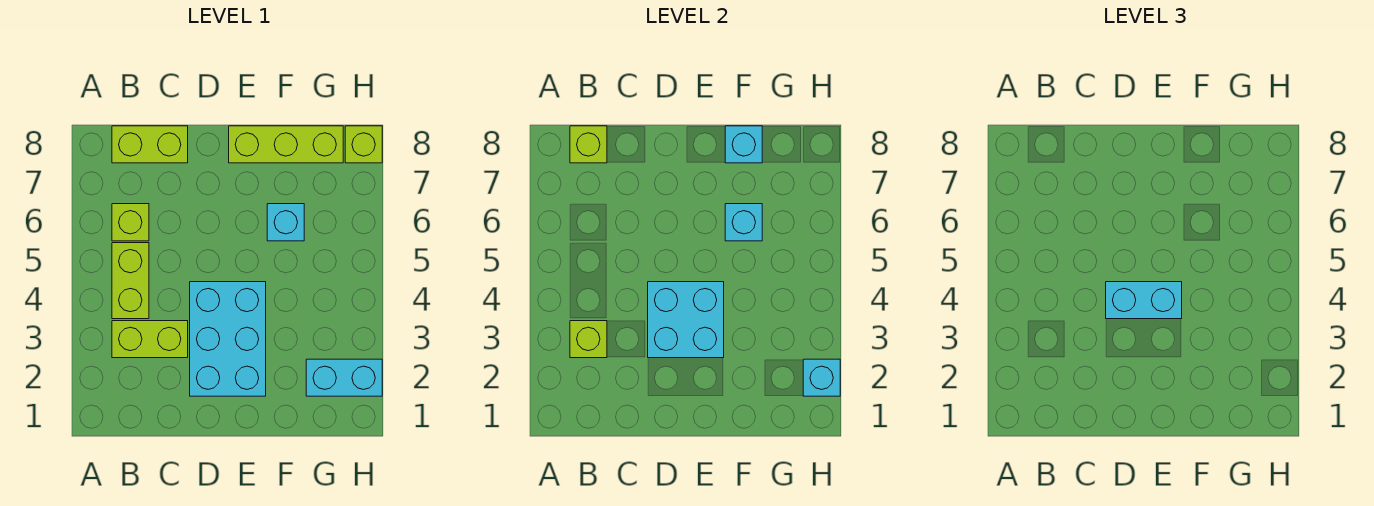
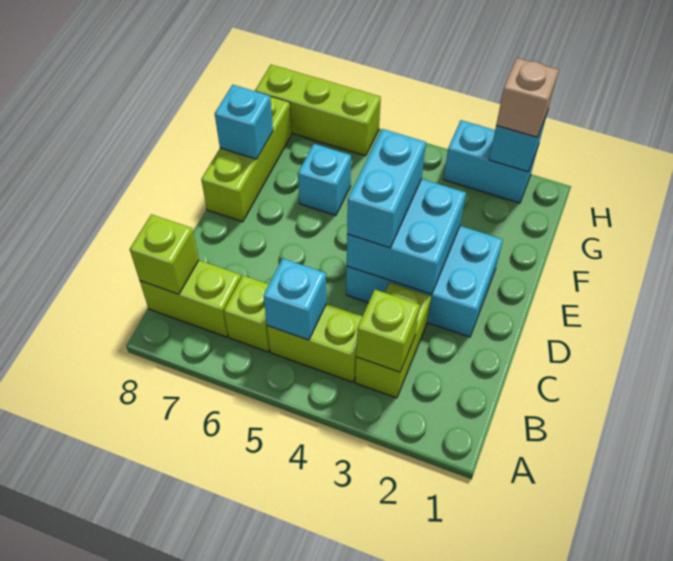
lime brick B8:C8 level 1 -> lime brick B7:B8 level 1
cyan brick F6 level 2 -> cyan brick B5 level 2
cyan brick G2:H2 level 1 -> cyan brick H2:H3 level 1
none -> tan brick H2 level 3
lime brick H8 level 1 -> lime brick H6:H8 level 1

